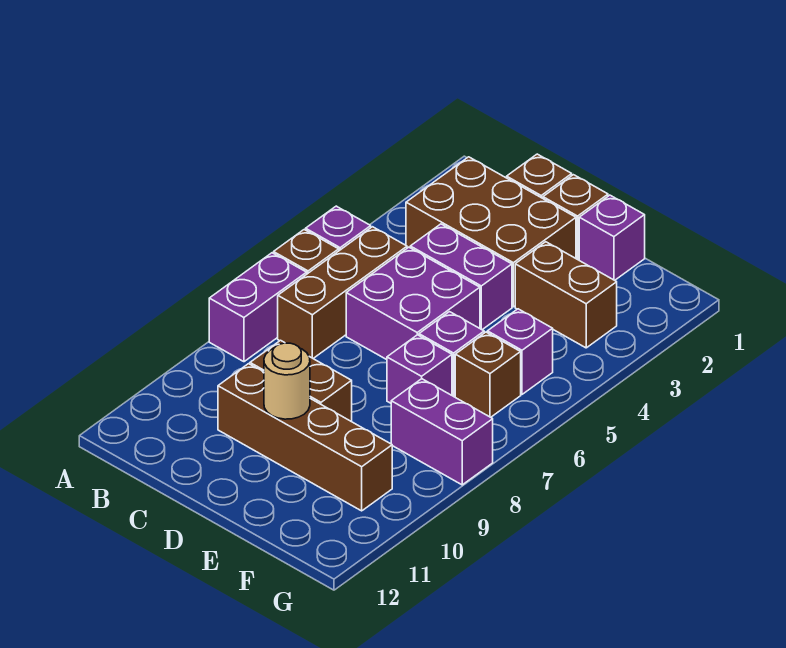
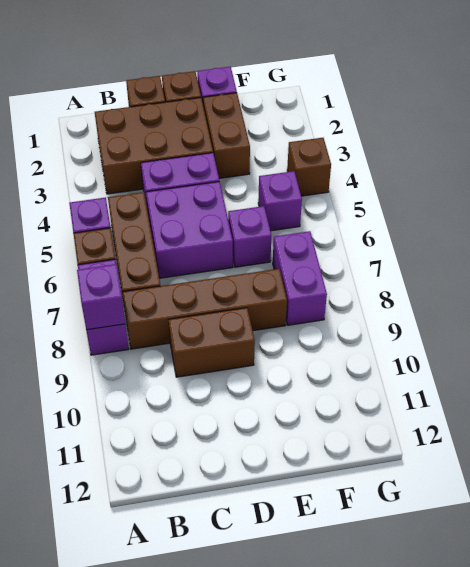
brown brick C10:F10 level 1 -> brown brick B8:E8 level 1
tan round brick D10 level 2 -> none
brown brick E3:F3 level 1 -> brown brick E2:E3 level 1
purple brick E7 level 1 -> purple brick A8 level 2
brown brick F6 level 1 -> brown brick G4 level 1
purple brick F8:G8 level 1 -> purple brick F7:F8 level 1

